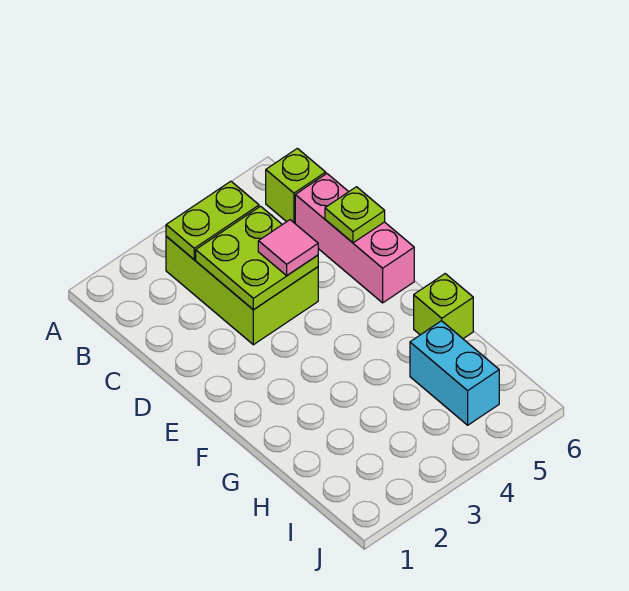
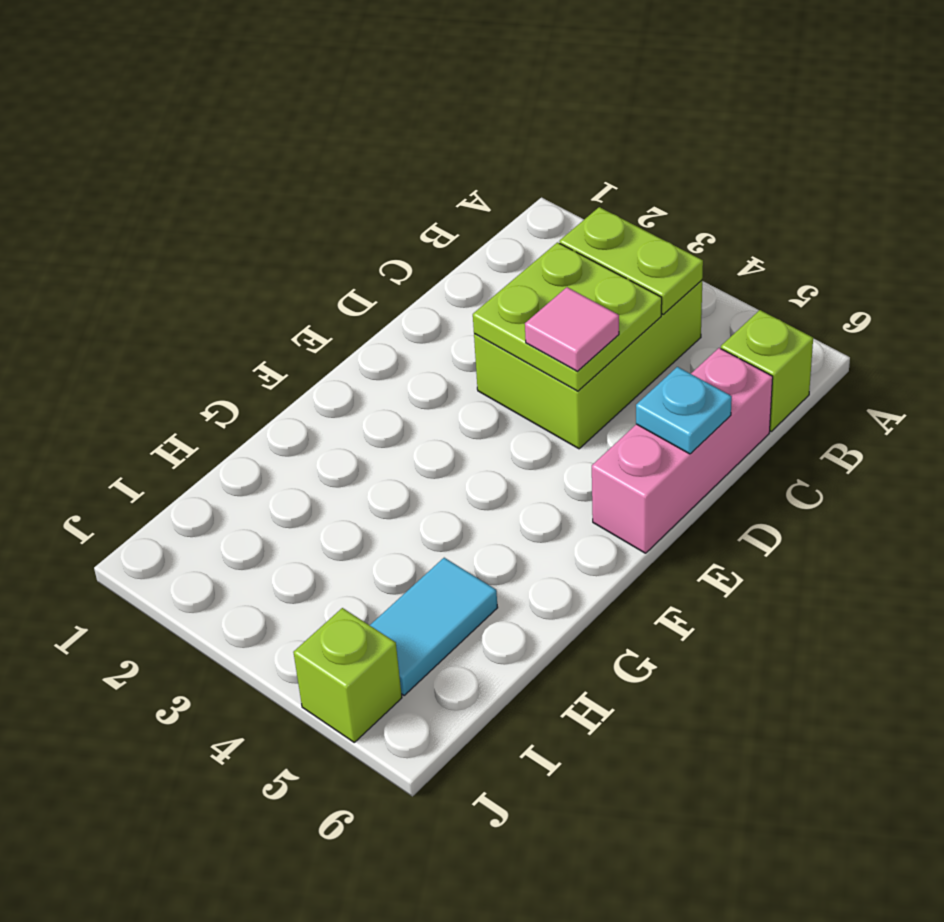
lime plate D6 level 2 -> cyan plate D6 level 2
lime brick G6 level 1 -> lime brick J5 level 1
cyan brick H5:I5 level 1 -> cyan tile H5:I5 level 1

